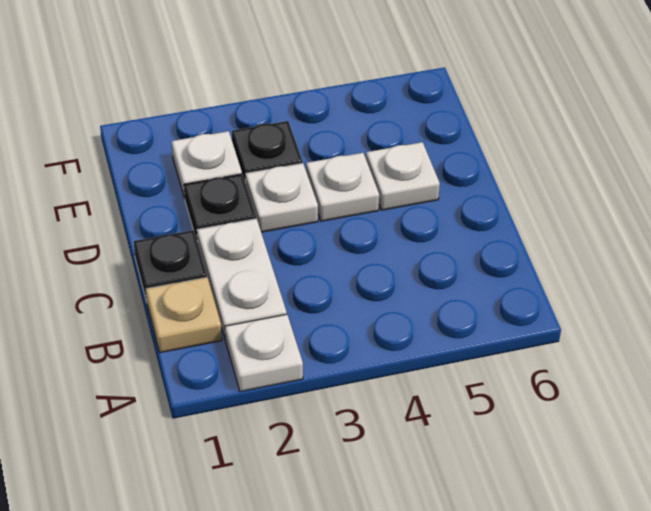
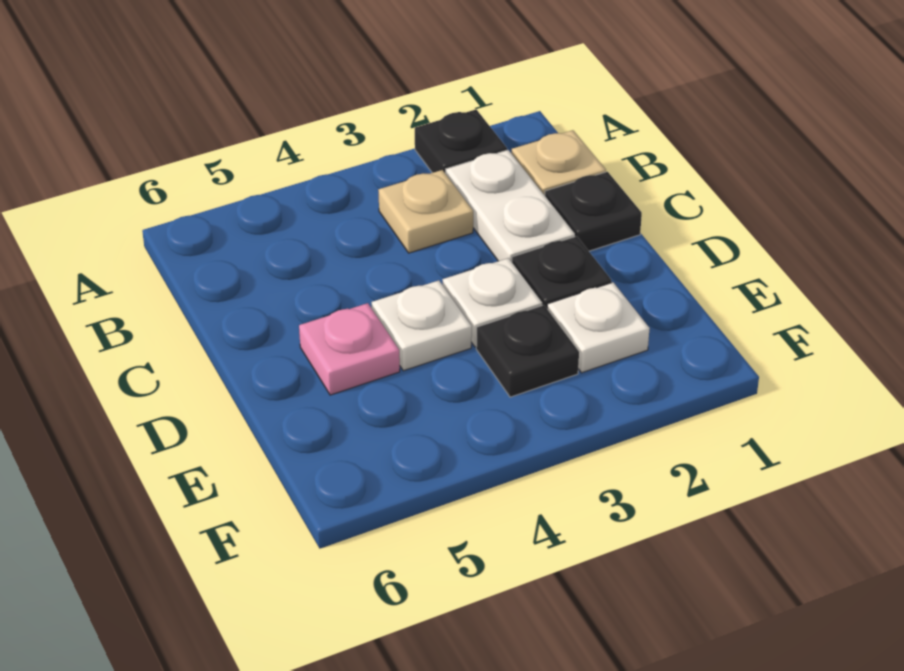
white plate A2 level 1 -> black plate A2 level 1
none -> tan plate B3 level 1
white plate D5 level 1 -> pink plate D5 level 1

